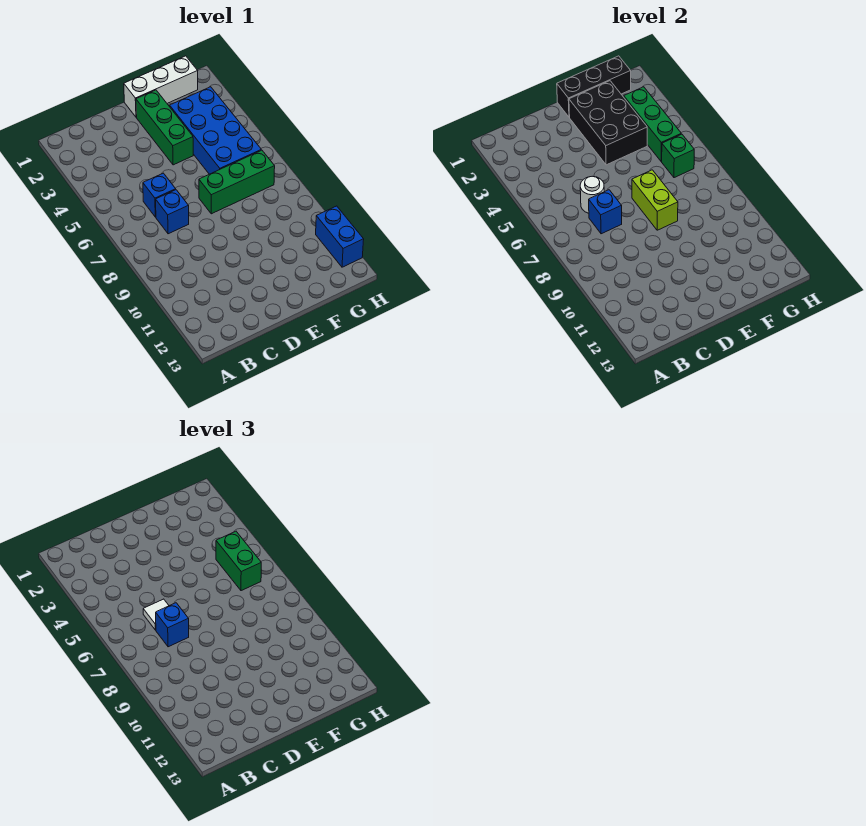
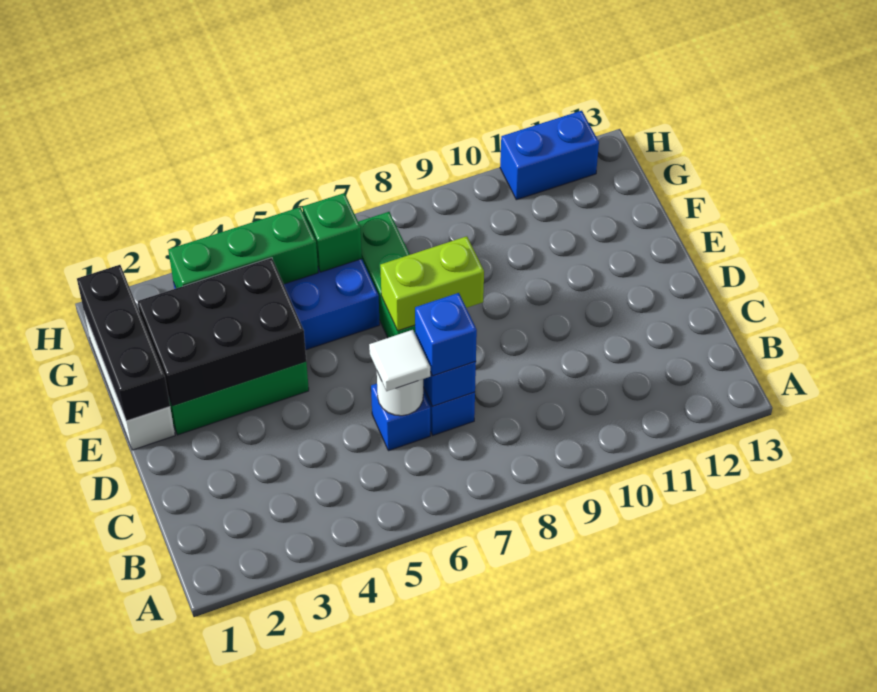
green brick G5:G6 level 3 -> none

